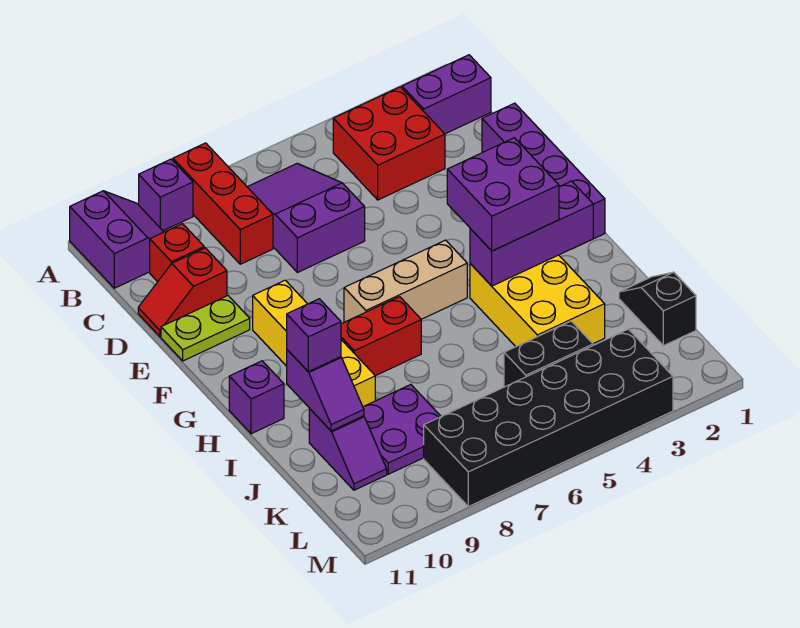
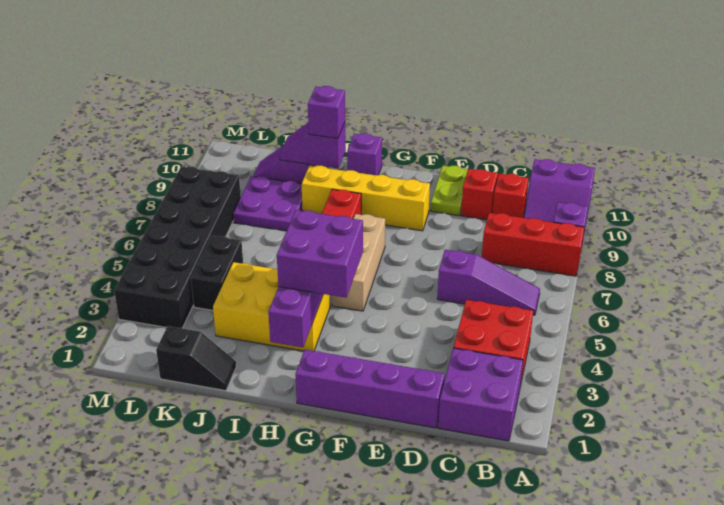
purple brick B1:B2 level 1 -> purple brick B1:C2 level 1
purple slope B6:D7 level 1 top D -> purple slope B6:D6 level 1 top D

